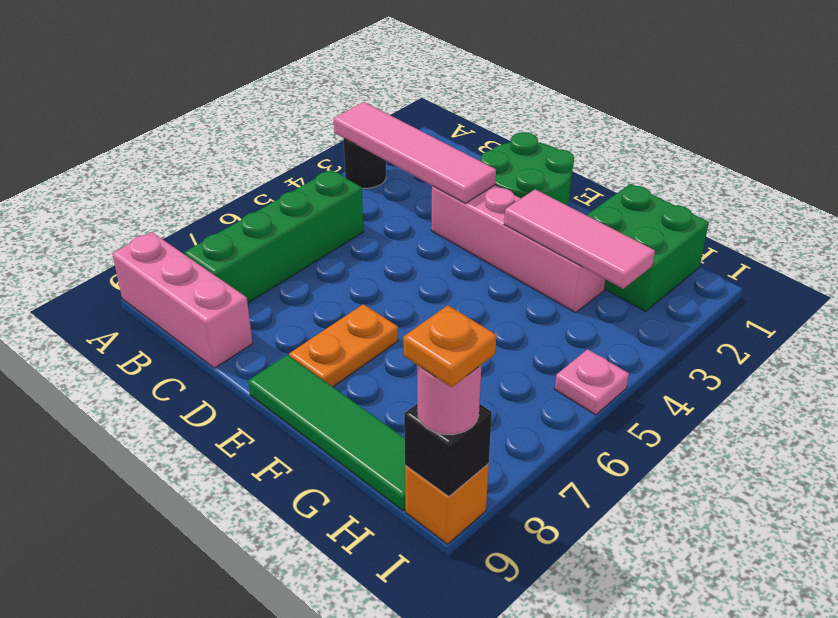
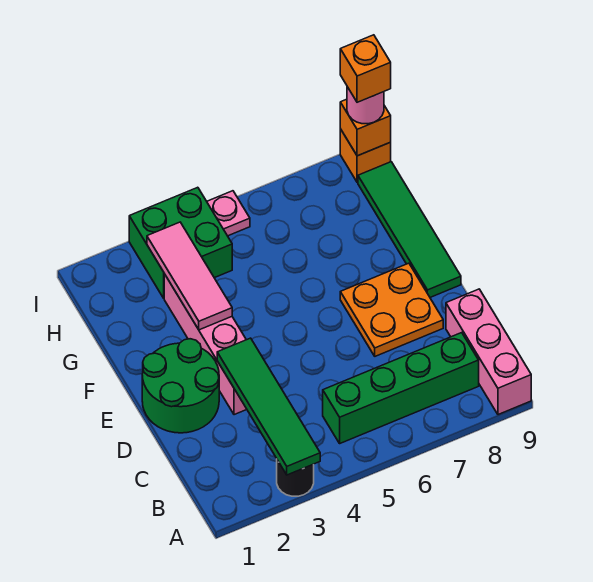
pink tile A3:D3 level 2 -> green tile A3:D3 level 2
orange plate E7:E8 level 1 -> orange plate D7:E8 level 1
green brick G1:H2 level 1 -> green brick H3:I4 level 1
black brick I9 level 2 -> orange brick I9 level 2
orange plate I9 level 4 -> orange brick I9 level 4

